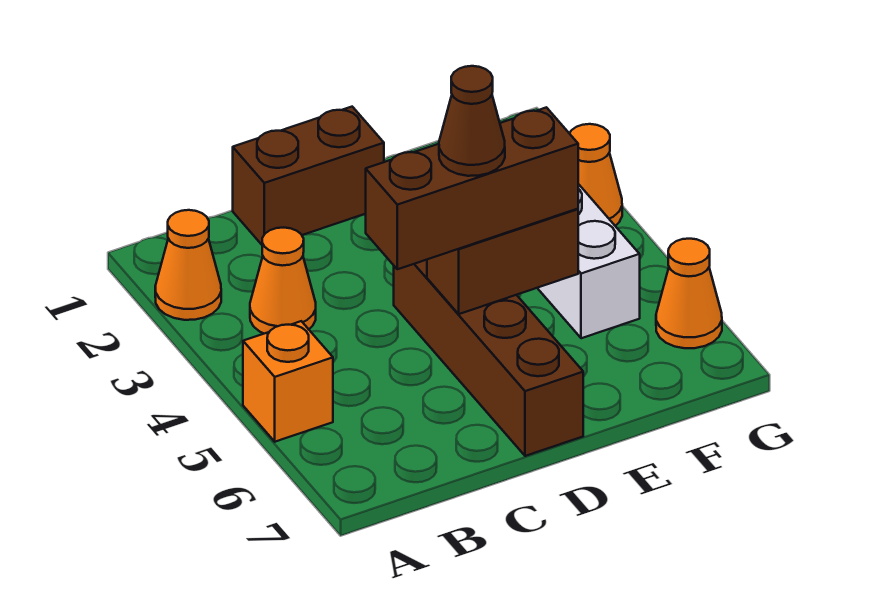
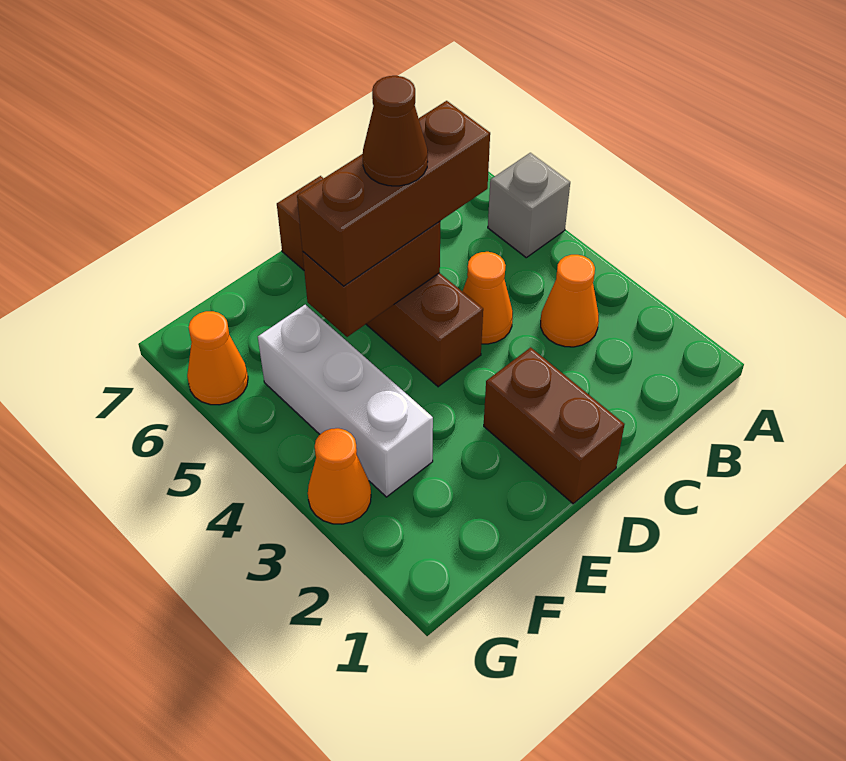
orange cone A2 level 1 -> orange cone C4 level 1
orange brick A5 level 1 -> grey brick A5 level 1
brown brick C1:D1 level 1 -> brown brick D1:D2 level 1

